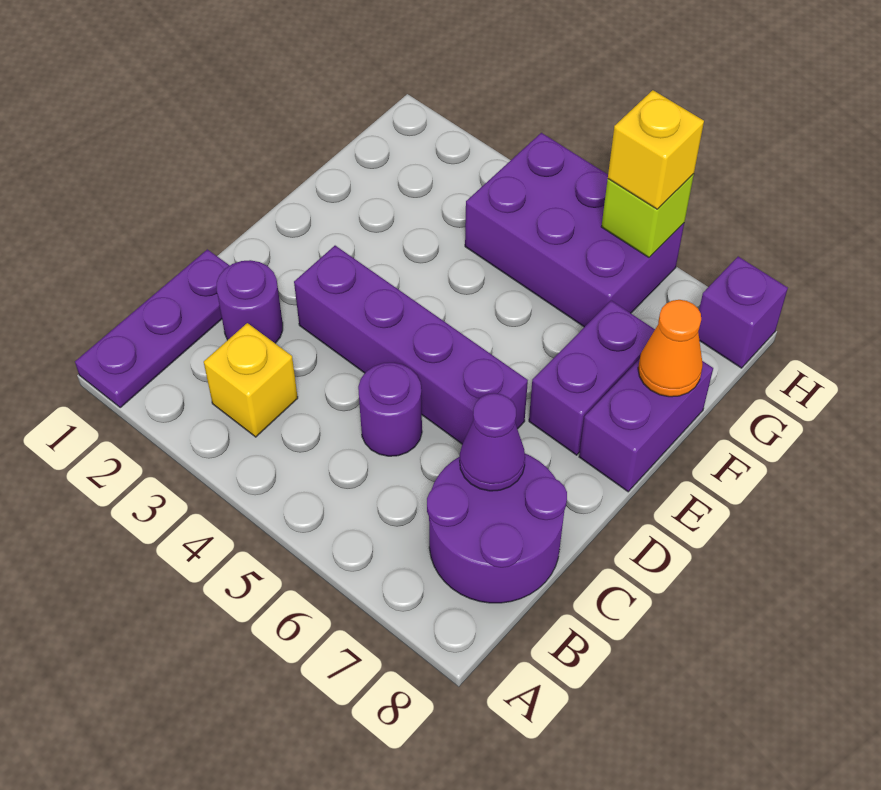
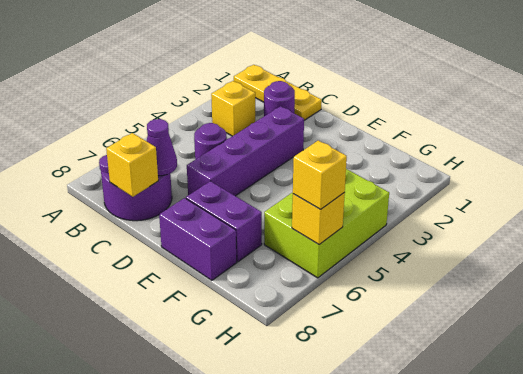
purple plate A1:C1 level 1 -> yellow plate A1:C1 level 1
none -> yellow brick C8 level 2
orange cone F8 level 2 -> none
purple brick G4:H6 level 1 -> lime brick G4:H6 level 1
lime brick H6 level 2 -> yellow brick H6 level 2
purple brick H8 level 1 -> none

